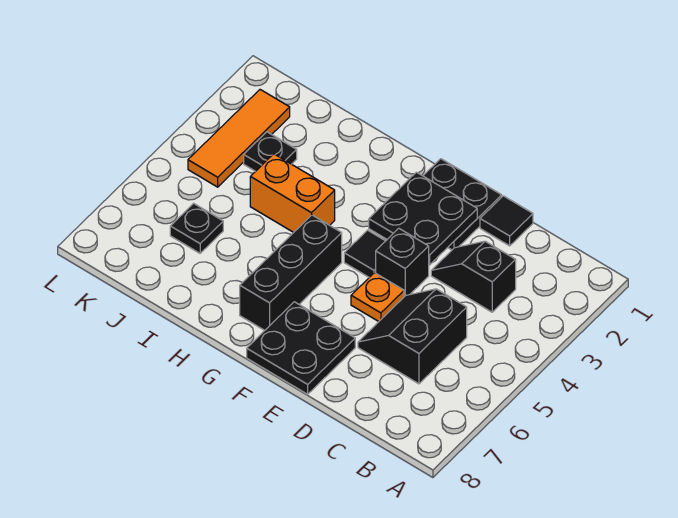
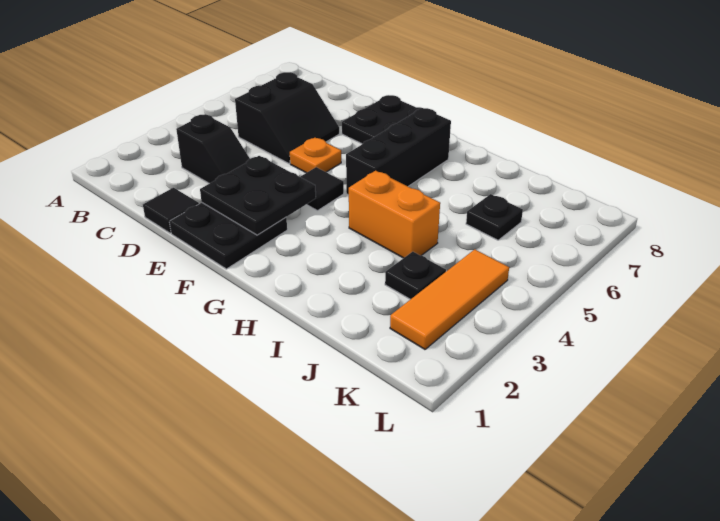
black brick E4 level 1 -> none

